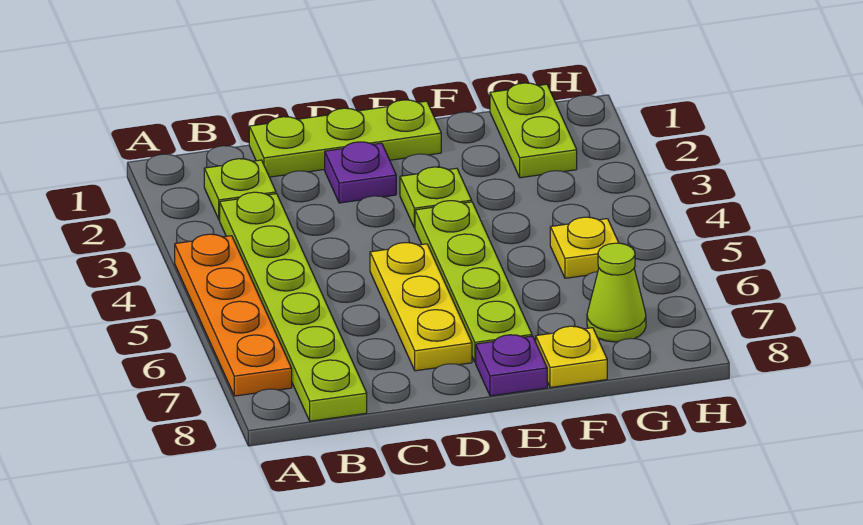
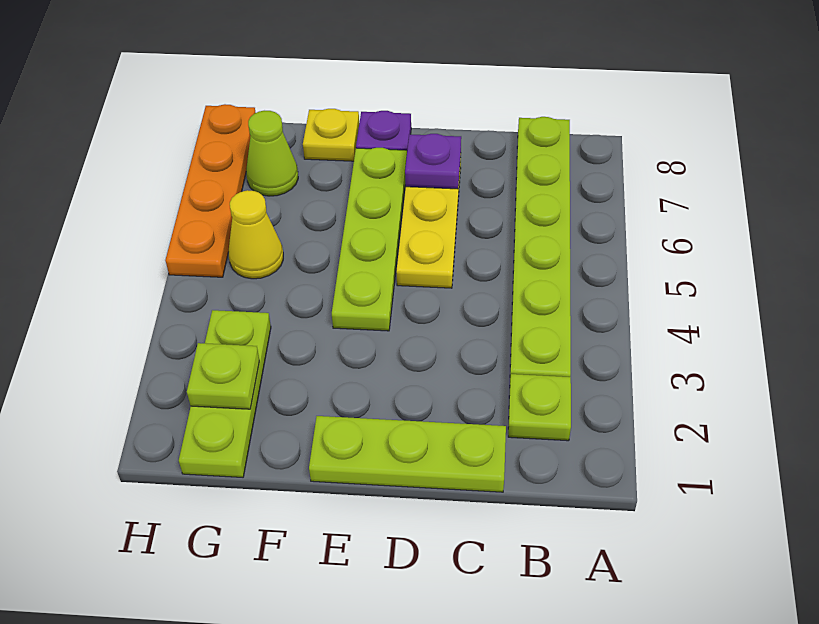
orange plate A4:A7 level 1 -> orange plate H5:H8 level 1
purple plate D2 level 1 -> purple plate D7 level 2
lime plate E3 level 1 -> lime plate G2 level 2
lime plate G1:G2 level 1 -> lime plate G1:G3 level 1
yellow plate G5 level 1 -> yellow cone G5 level 1

